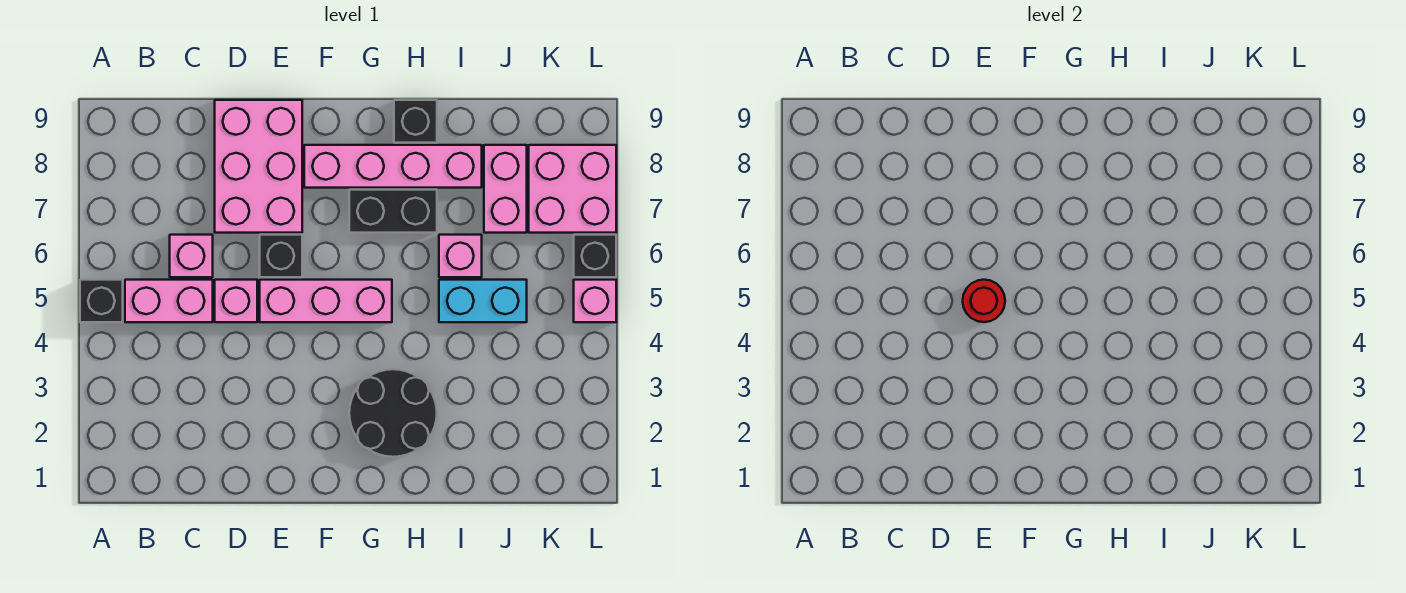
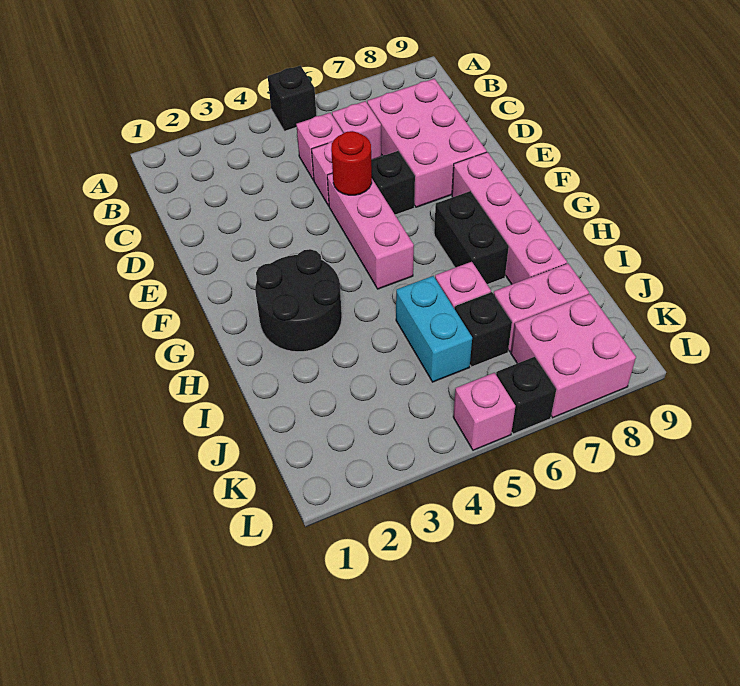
pink brick B5:C5 level 1 -> pink brick C5 level 1
pink brick D7:E9 level 1 -> pink brick C7:E8 level 1
black brick H9 level 1 -> black brick J6 level 1

